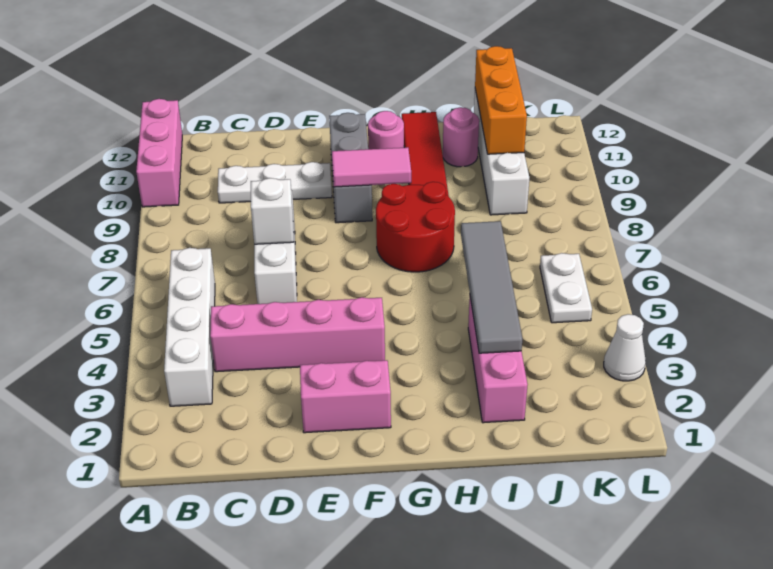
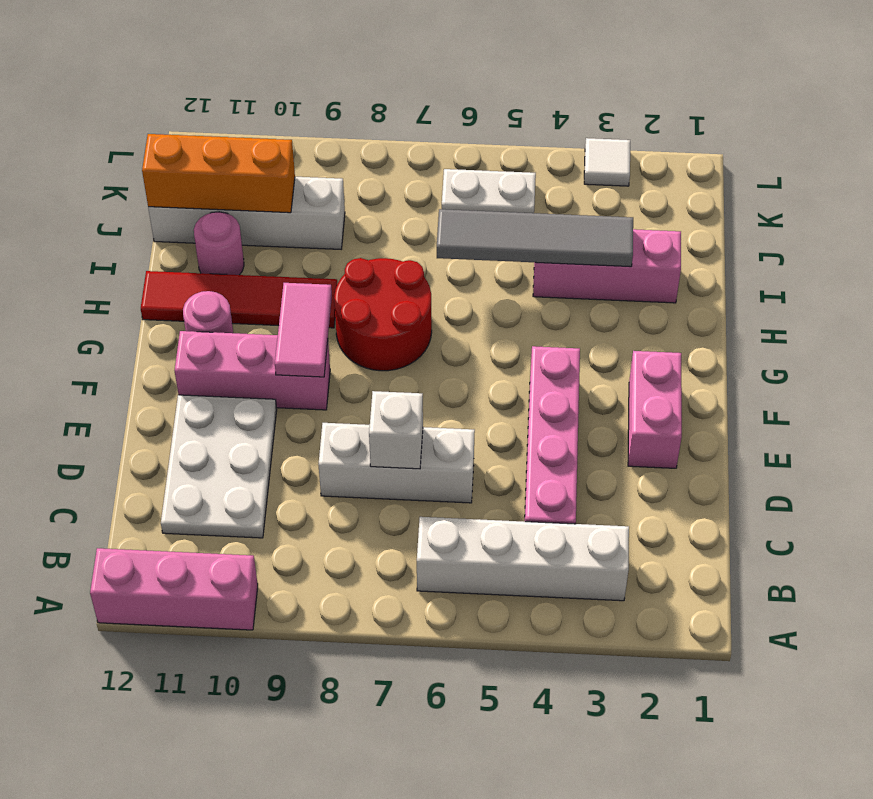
white plate C10:E10 level 1 -> white plate C10:E11 level 1
grey brick F9:F11 level 1 -> pink brick F9:F11 level 1
white cone L3 level 1 -> white tile L3 level 1

